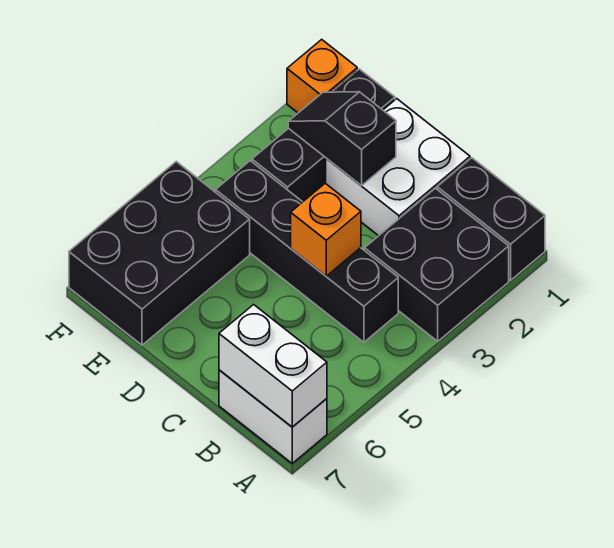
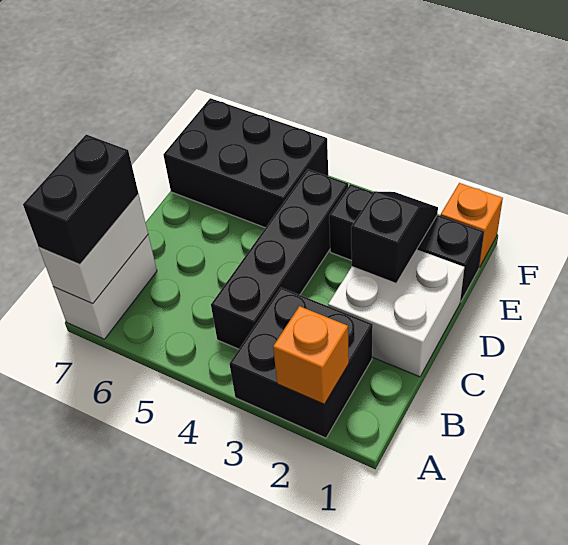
black brick A1:B1 level 1 -> black brick A7:B7 level 3
orange brick C4 level 2 -> orange brick A2 level 2

